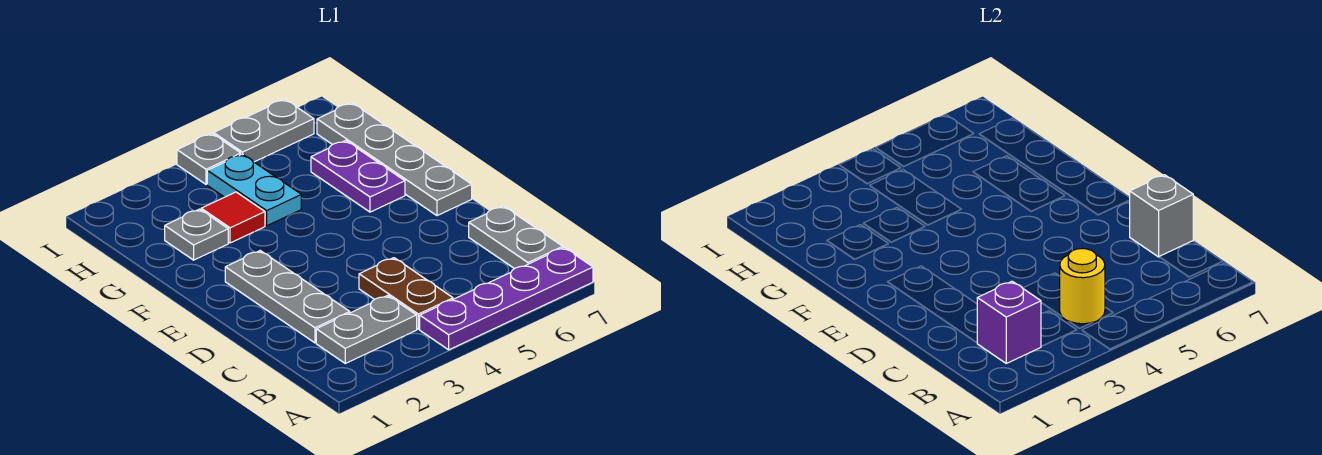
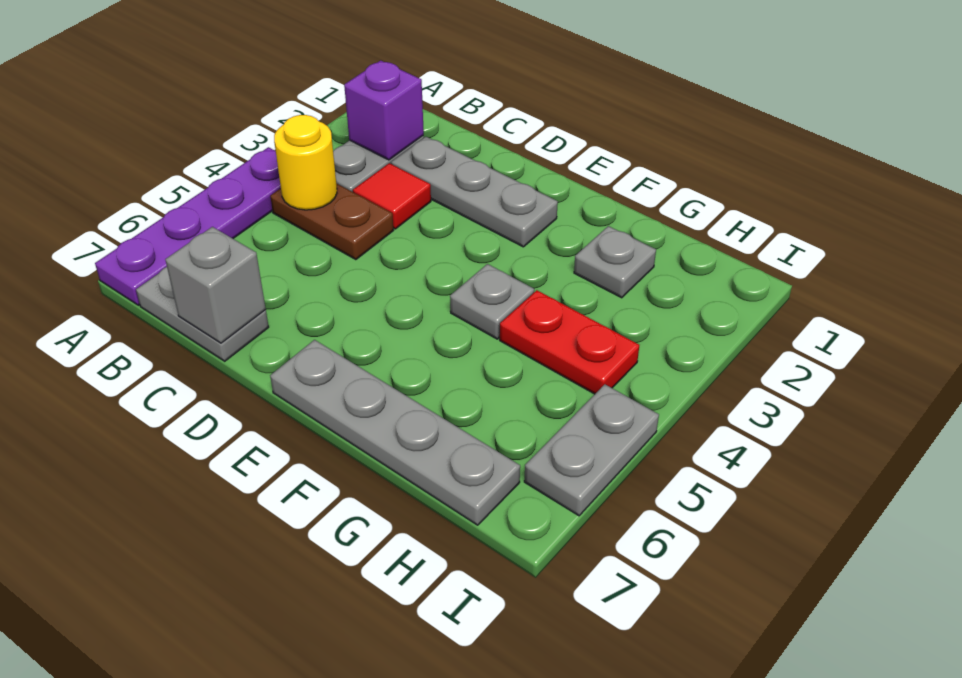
purple plate F6:G6 level 1 -> none
red tile G3 level 1 -> red tile C3 level 1
cyan plate G4:H4 level 1 -> red plate G4:H4 level 1
grey plate I4 level 1 -> grey plate F4 level 1

